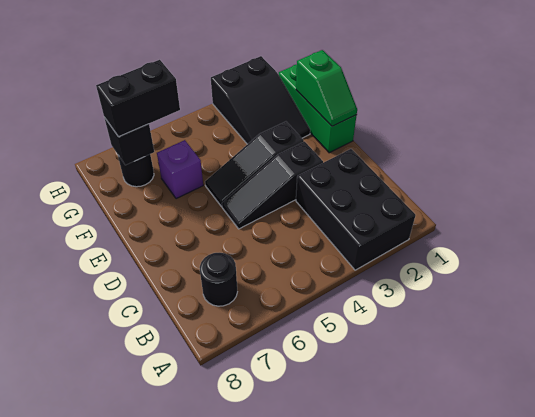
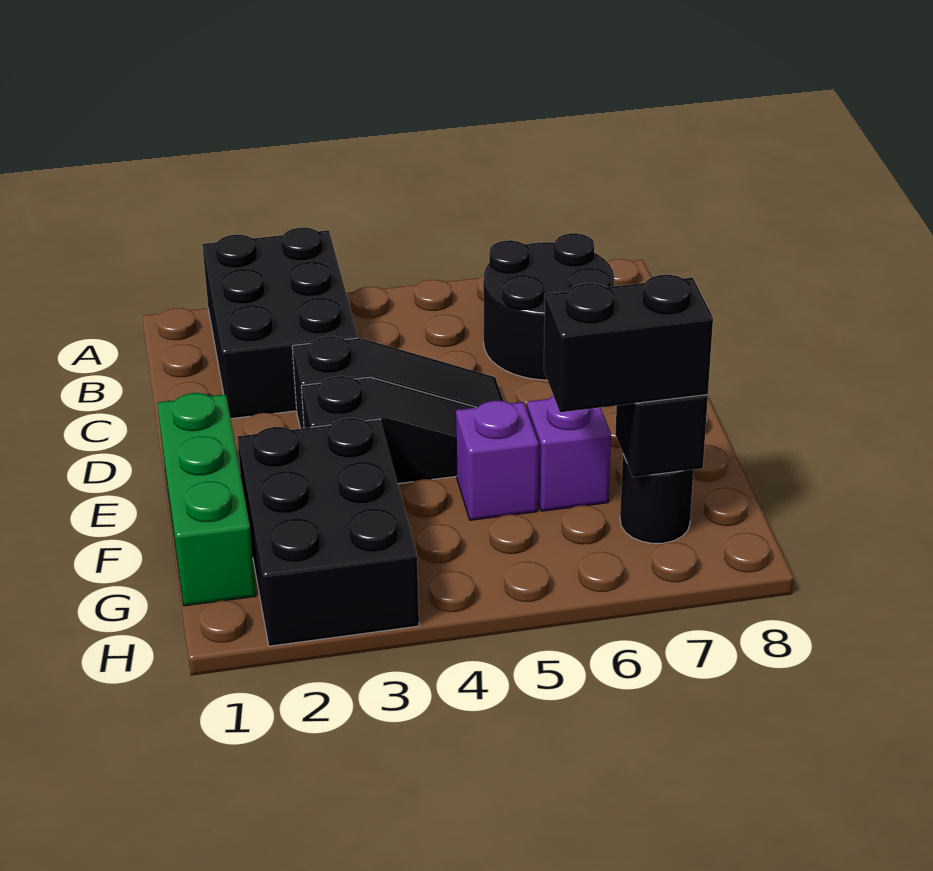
black round brick B7 level 1 -> black round brick B6:C7 level 1
green slope E1:F1 level 2 top F -> none
black slope F2:H3 level 1 top H -> black brick F2:H3 level 1
none -> purple brick F5 level 1

